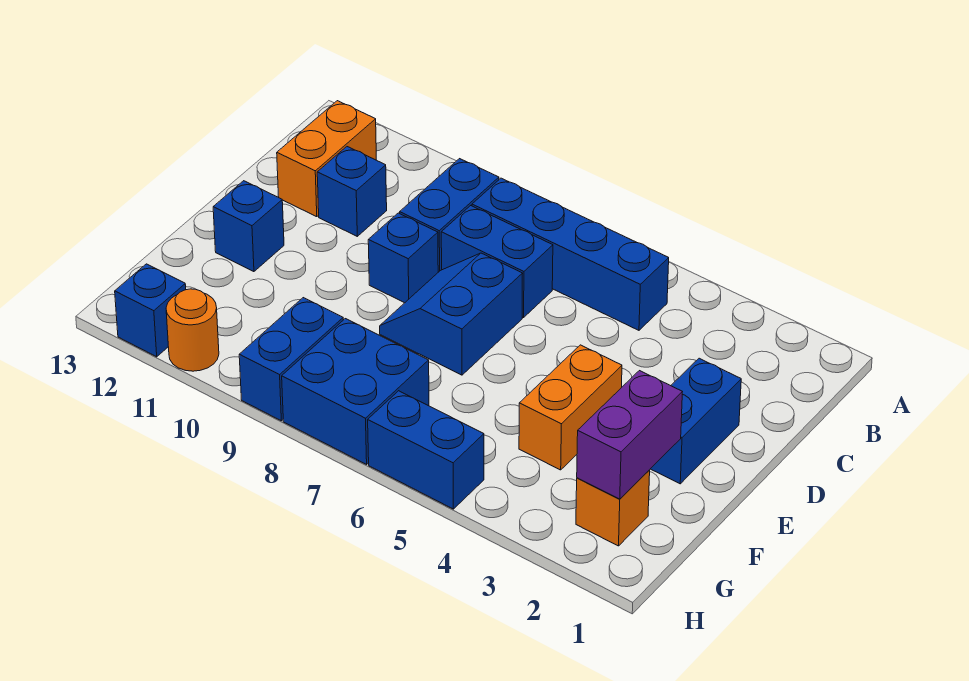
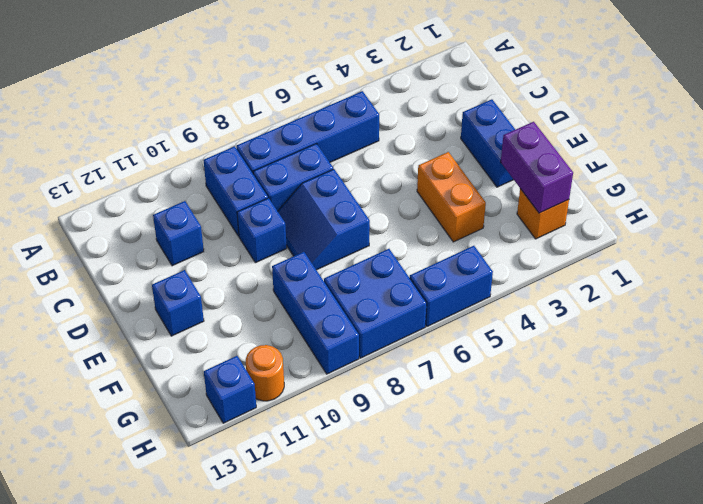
orange brick B12:C12 level 1 -> none
blue brick G9:H9 level 1 -> blue brick F9:H9 level 1

